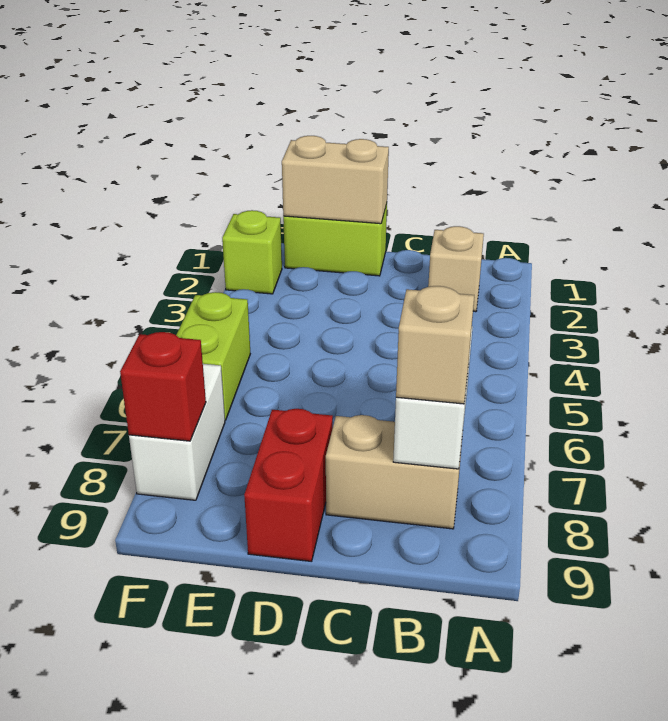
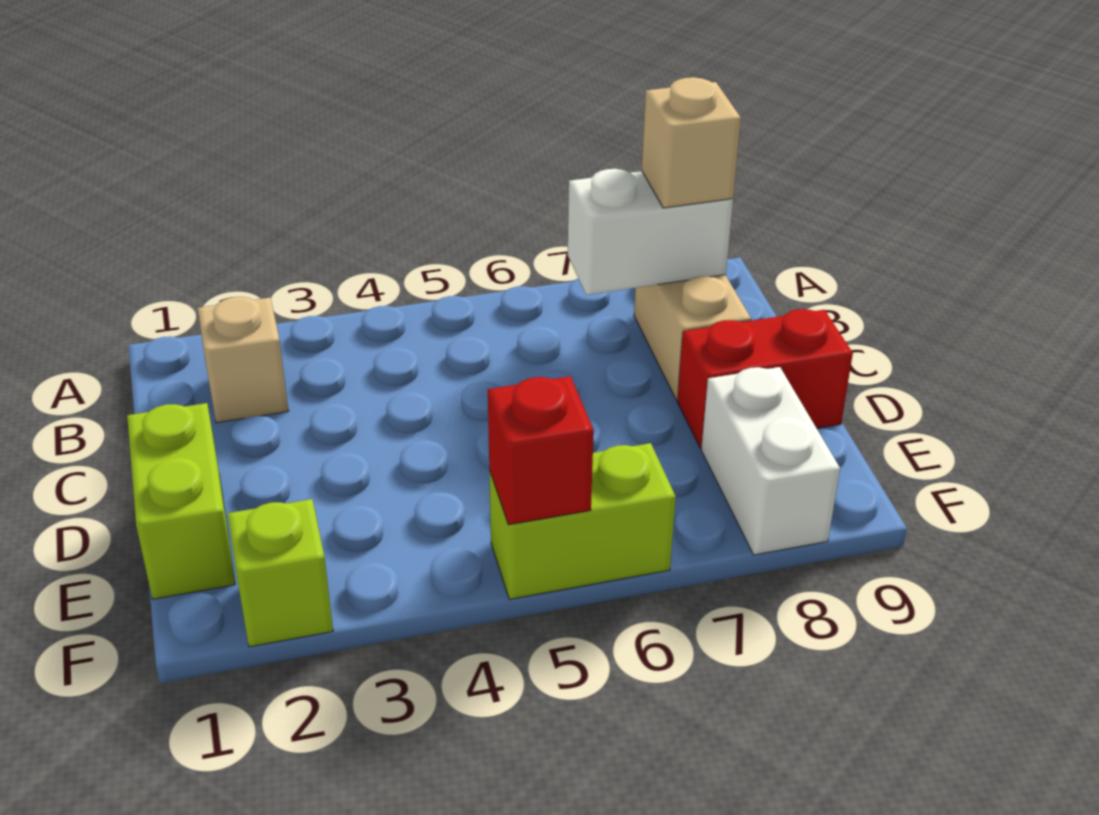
tan brick D1:E1 level 2 -> none
white brick F7:F8 level 1 -> white brick E8:F8 level 1
red brick F8 level 2 -> red brick F5 level 2

